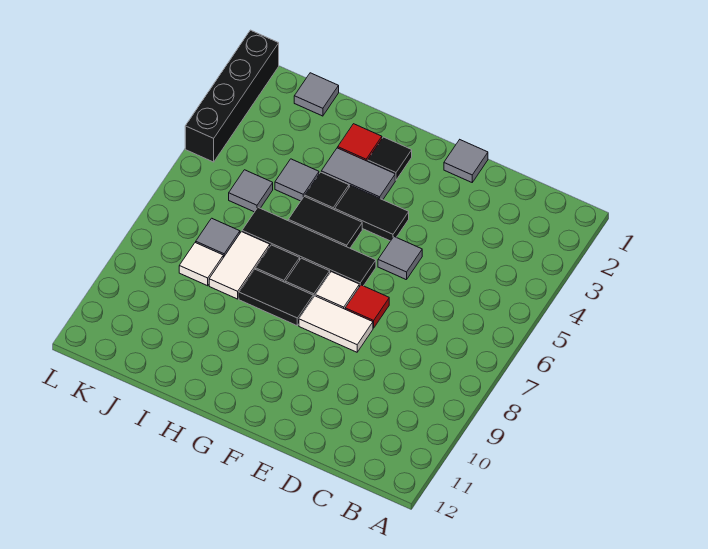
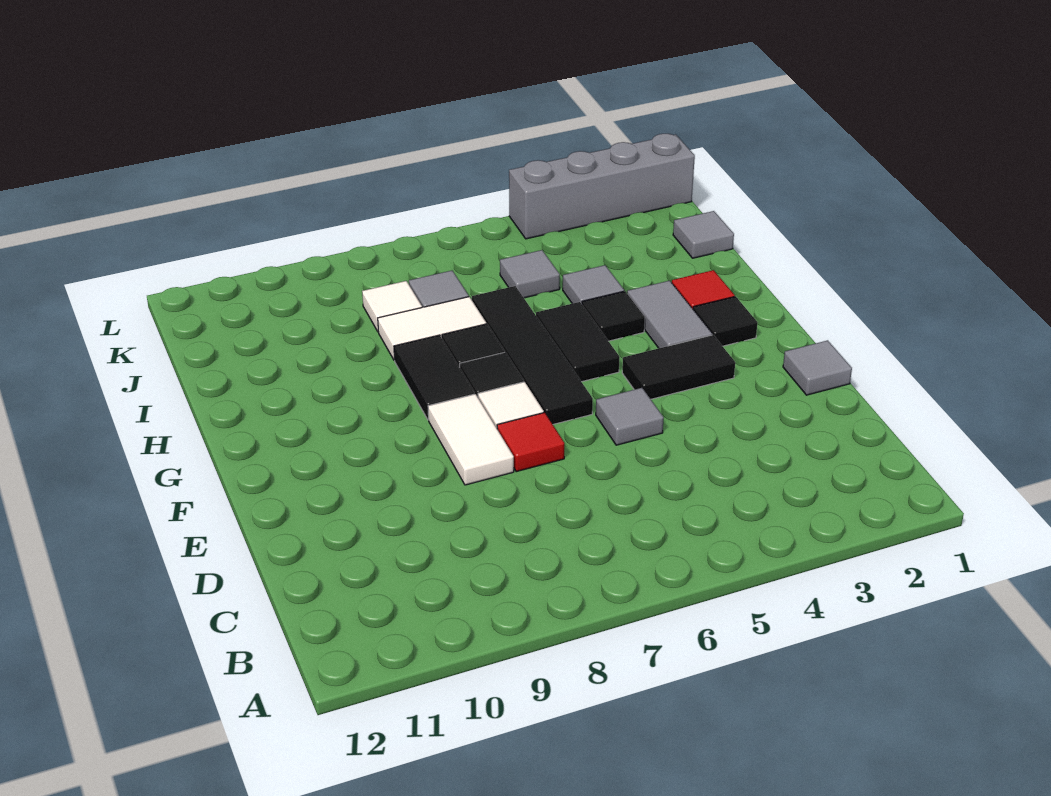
black tile F4:G4 level 1 -> black tile F3:F4 level 1
black brick L1:L4 level 1 -> grey brick L1:L4 level 1

